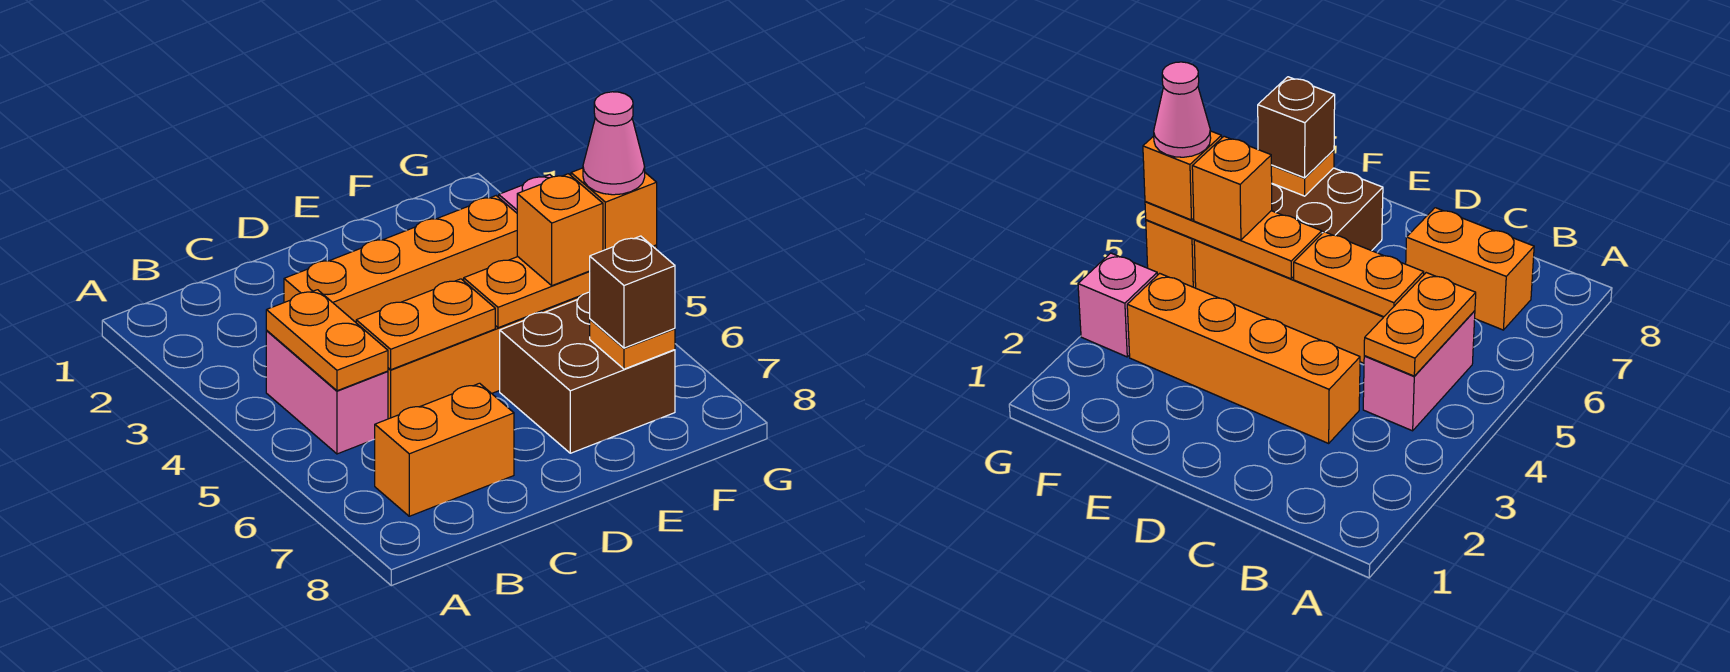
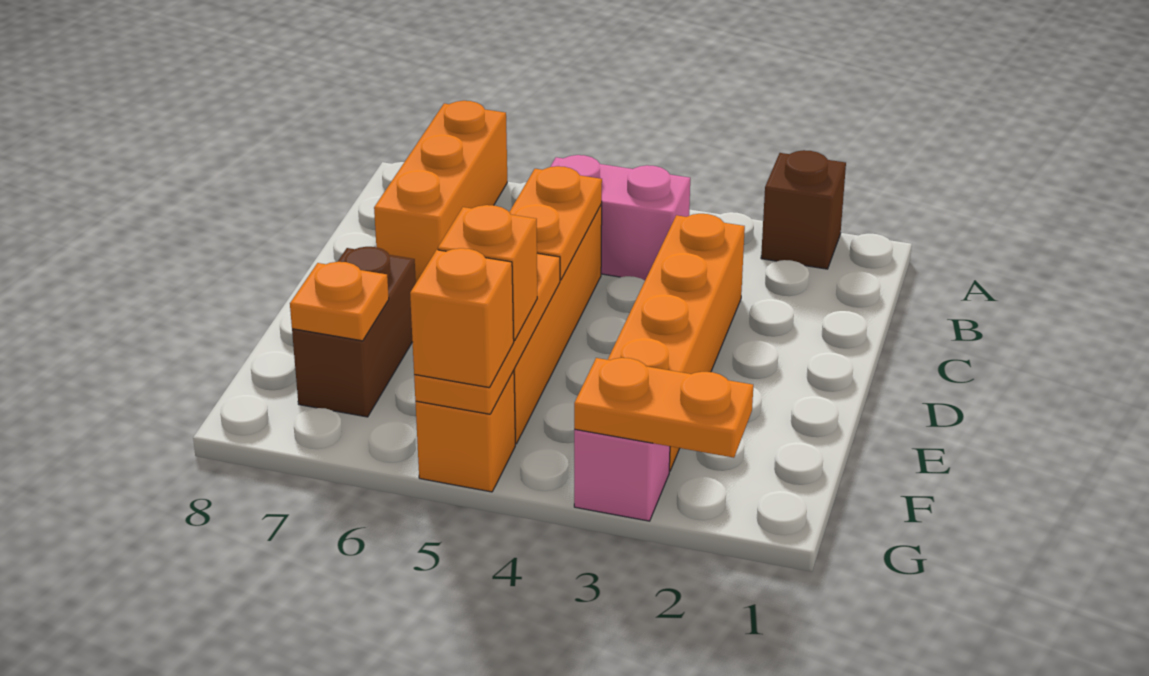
orange plate B4:B5 level 2 -> orange plate G2:G3 level 2
orange brick B7:C7 level 1 -> orange brick A7:C7 level 1
brown brick E6:F7 level 1 -> brown brick E7:F7 level 1
brown brick F7 level 3 -> brown brick A2 level 1
pink cone G5 level 4 -> none

